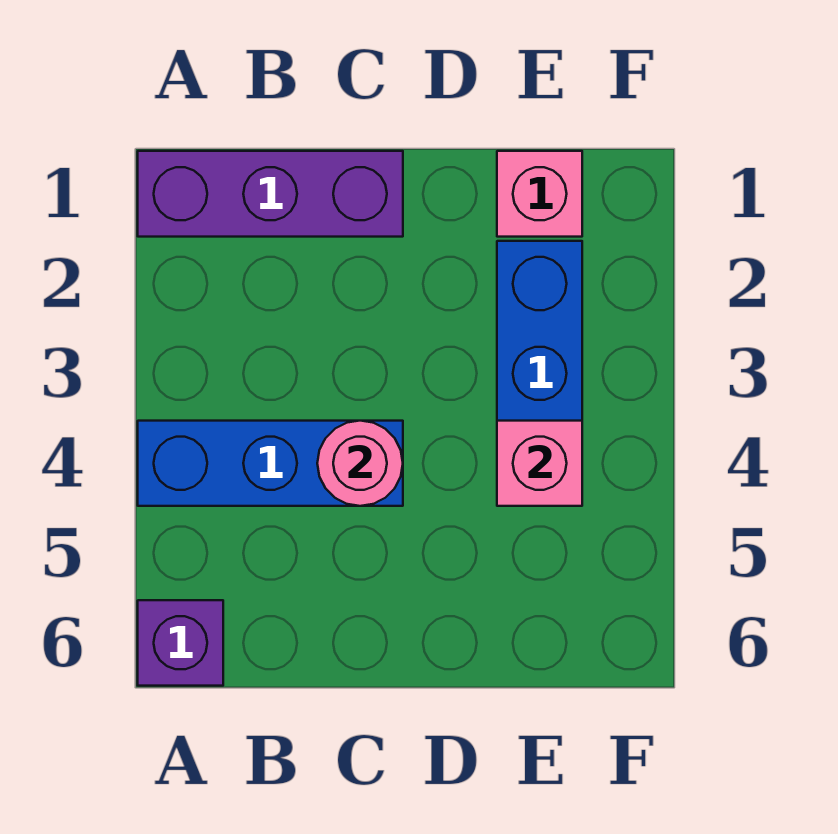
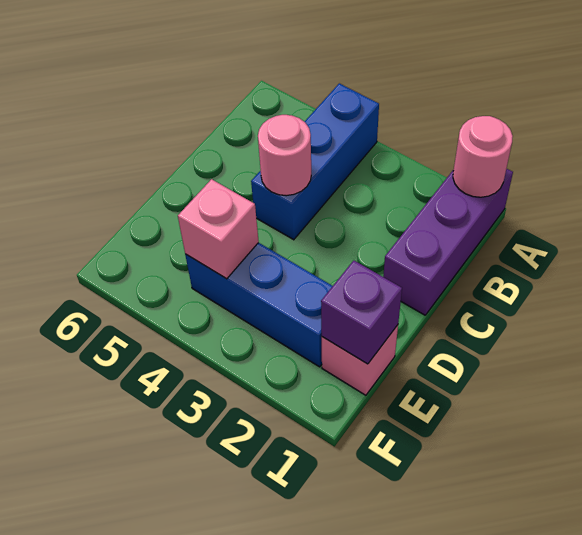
none -> pink round brick A1 level 2
purple brick A6 level 1 -> purple brick E1 level 2

